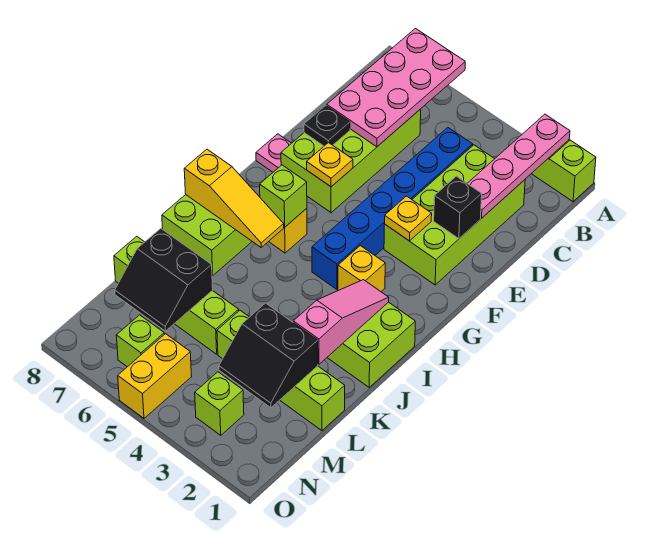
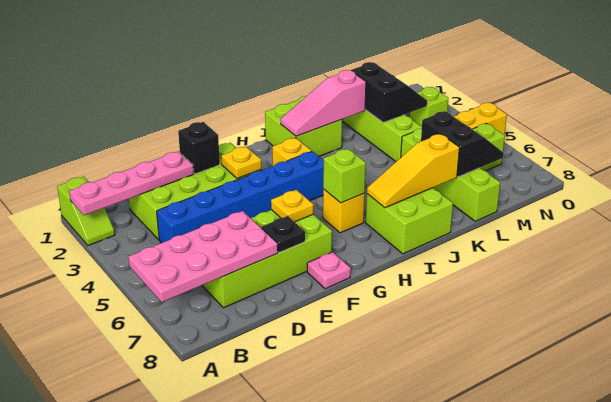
yellow slope I6:I8 level 2 top 8 -> yellow slope I7:K7 level 2 top K

